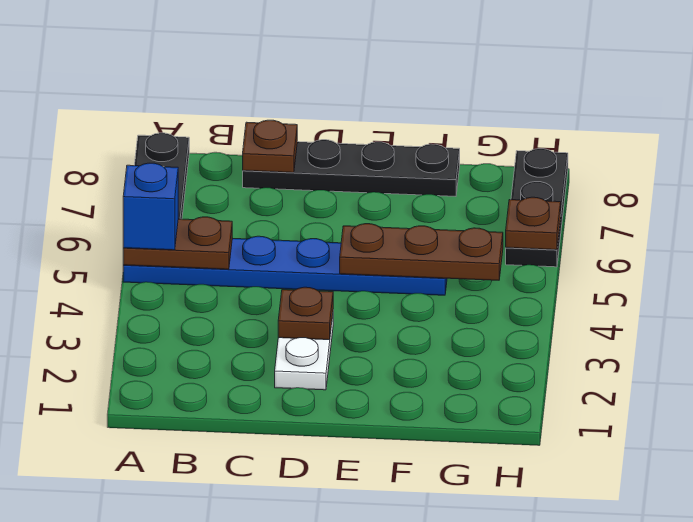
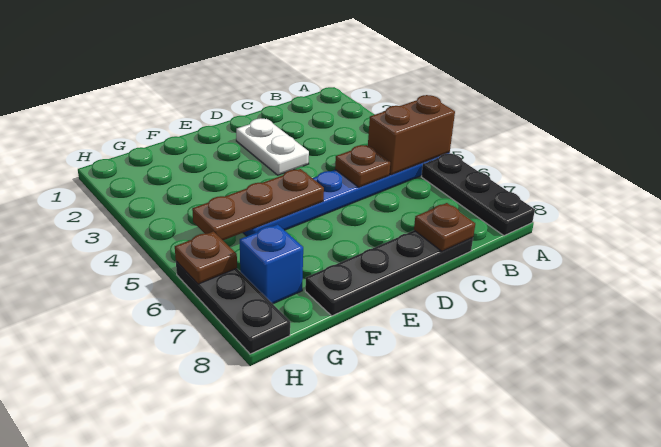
brown plate A5:B5 level 2 -> brown brick A5:B5 level 2
blue brick A5 level 3 -> blue brick G7 level 1
brown plate D3 level 2 -> brown plate C5 level 2

